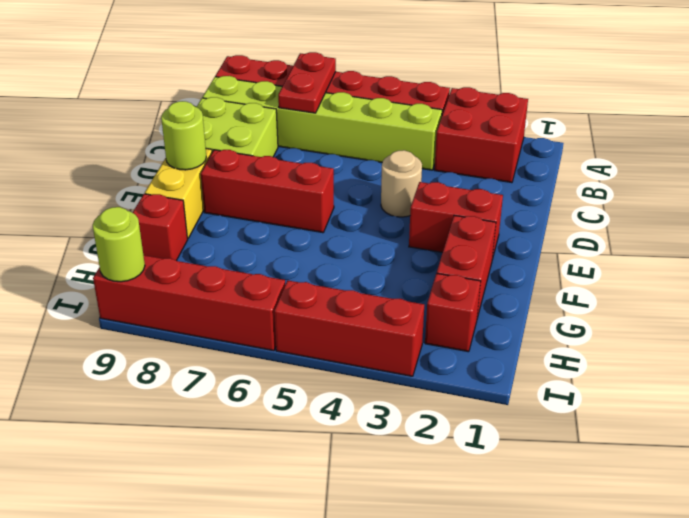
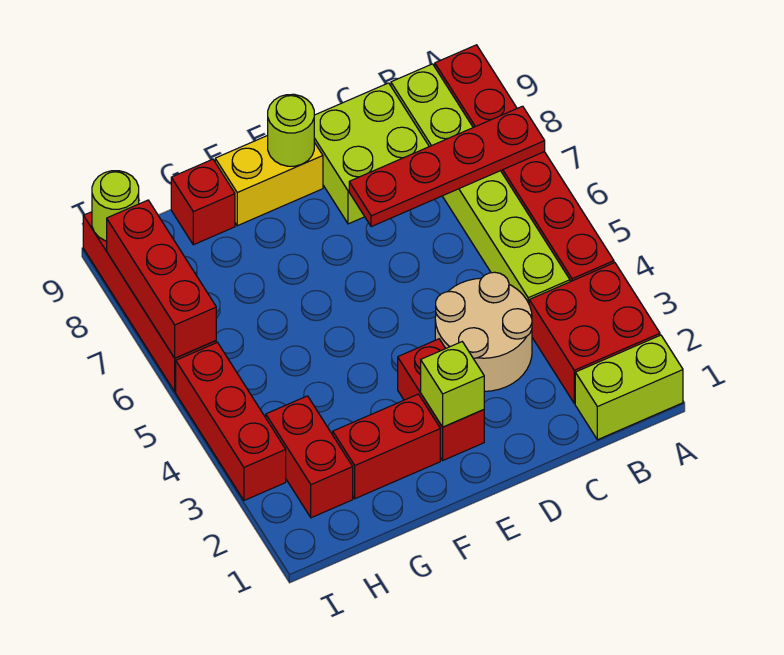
none -> lime brick A1:B1 level 1
red plate A7:B7 level 2 -> red plate A7:D7 level 2
tan round brick D4 level 1 -> tan round brick C3:D4 level 1
none -> lime brick E2 level 2
red brick E6:E8 level 1 -> red brick I6:I8 level 2
red brick H2 level 1 -> red brick H2:H3 level 1

